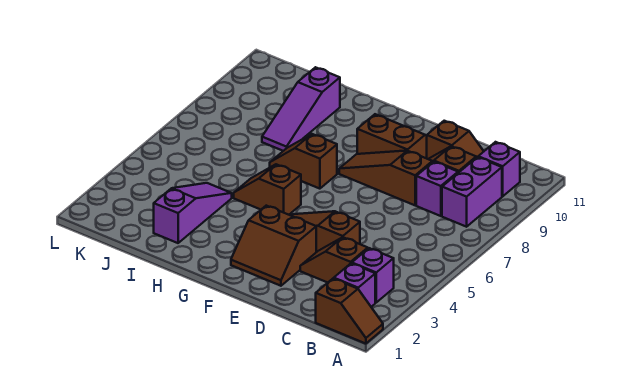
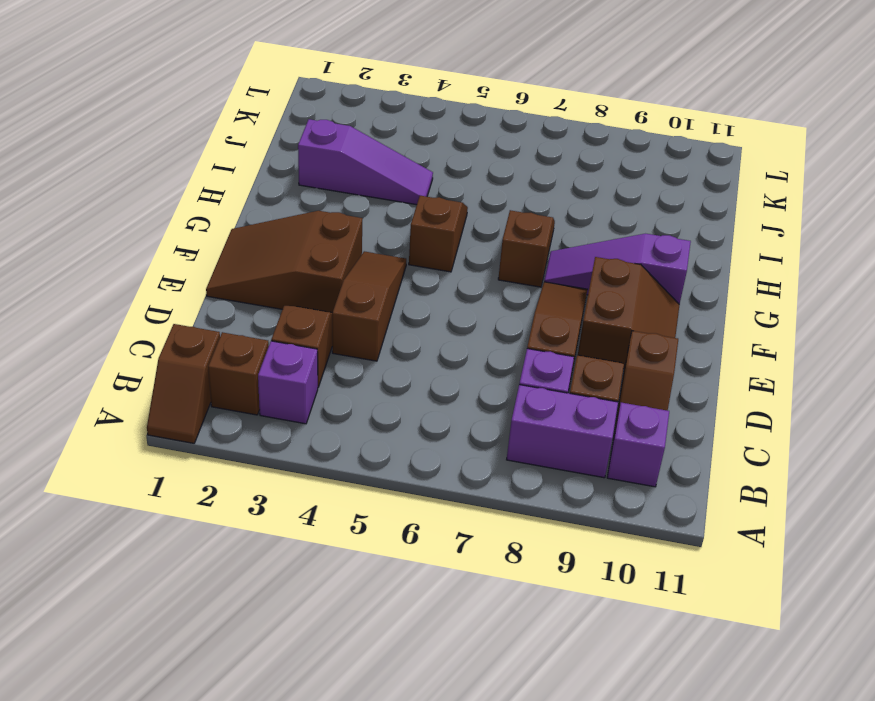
purple brick B2 level 1 -> brown brick B2 level 1
brown slope E2:F3 level 1 top 3 -> brown slope E1:F3 level 1 top 3
purple slope I8:I10 level 1 top 10 -> purple slope G8:G10 level 1 top 10

